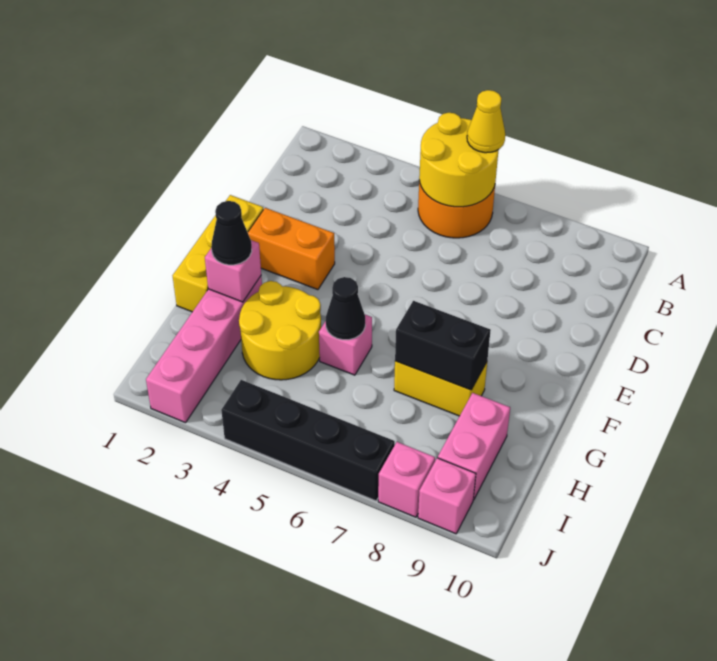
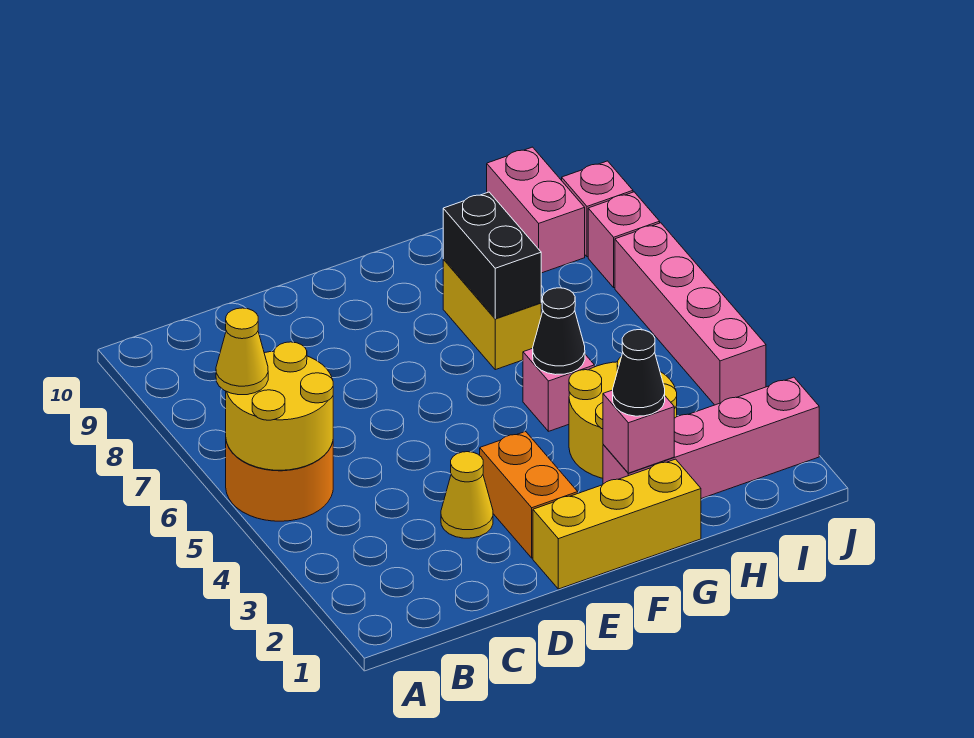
none -> yellow cone D3 level 1
pink brick H9:I9 level 1 -> pink brick I9:I10 level 1
black brick J4:J7 level 1 -> pink brick J4:J7 level 1

